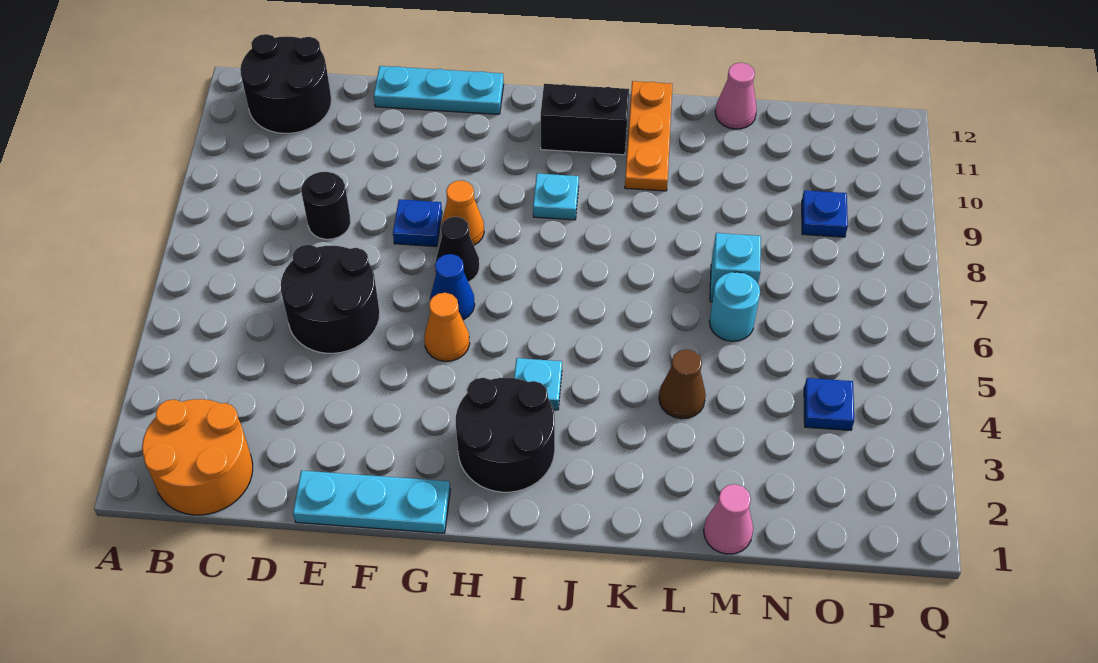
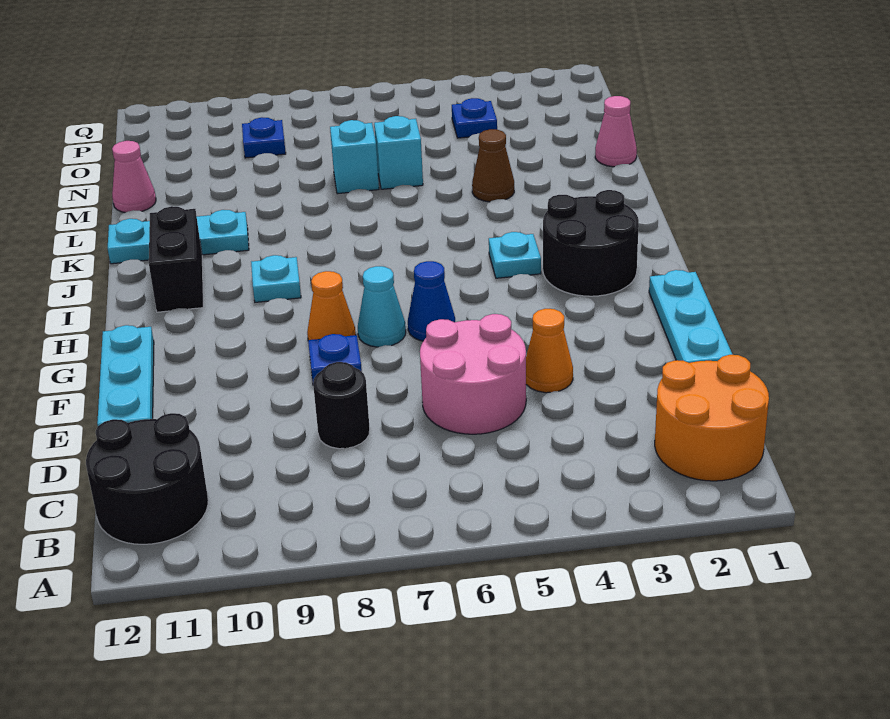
black round brick D5:E6 level 1 -> pink round brick D5:E6 level 1
orange cone G5 level 1 -> orange cone E4 level 1
black cone G7 level 1 -> cyan cone G7 level 1
orange plate K10:K12 level 1 -> cyan plate K10:K12 level 1
cyan round brick M6 level 1 -> cyan brick M6 level 1

